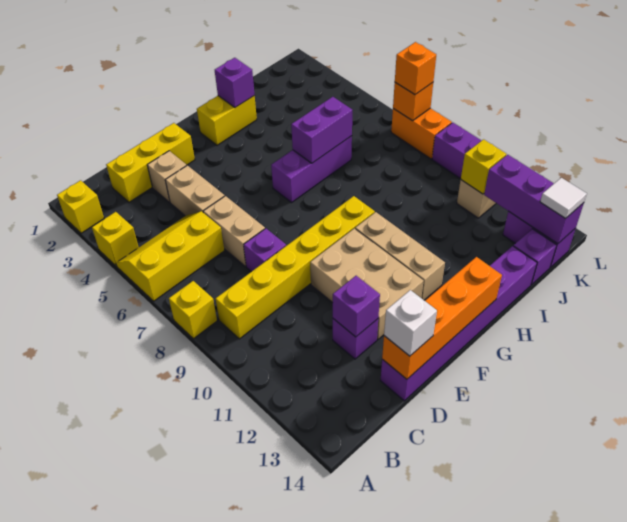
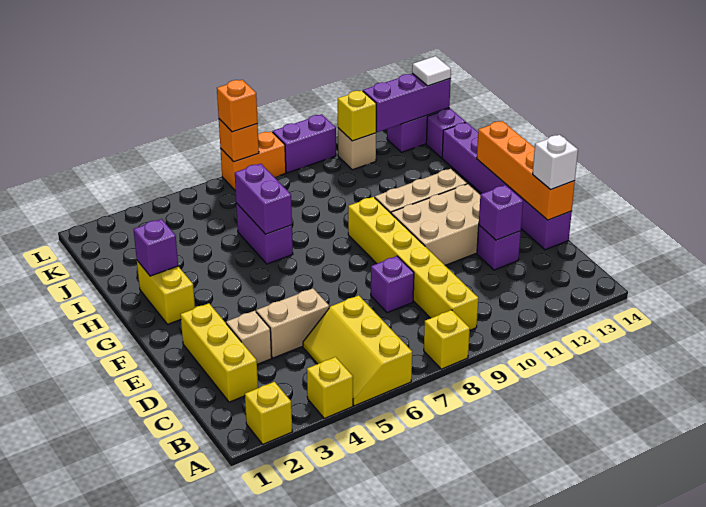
tan brick D6:D7 level 1 -> none
purple brick G6:I6 level 1 -> purple brick H6:I6 level 1

